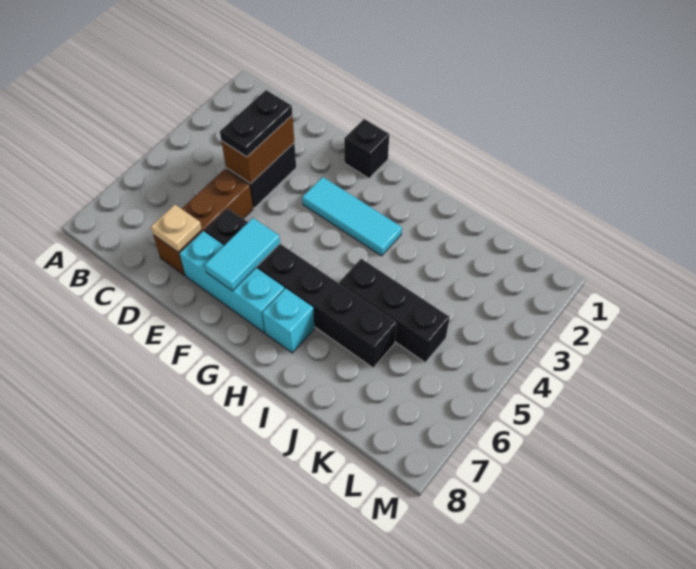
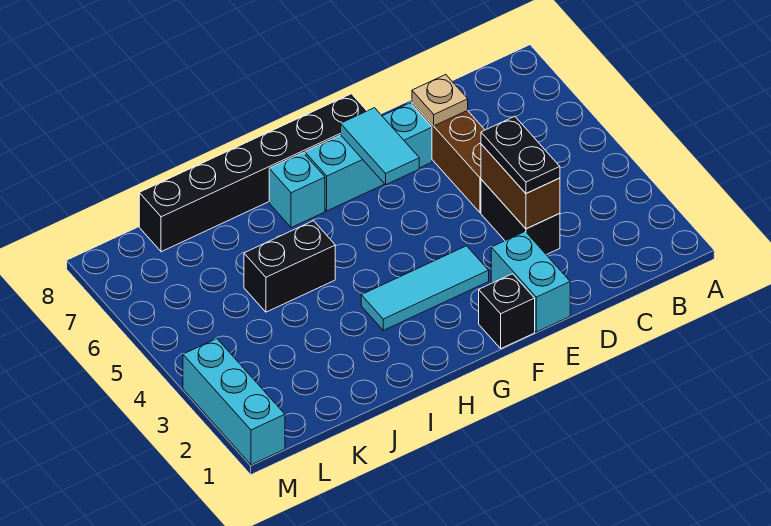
none -> cyan brick E1:E2 level 1
black brick E6:J6 level 1 -> black brick F8:K8 level 1
black brick I5:K5 level 1 -> black brick I5:J5 level 1
none -> cyan brick M1:M3 level 1

